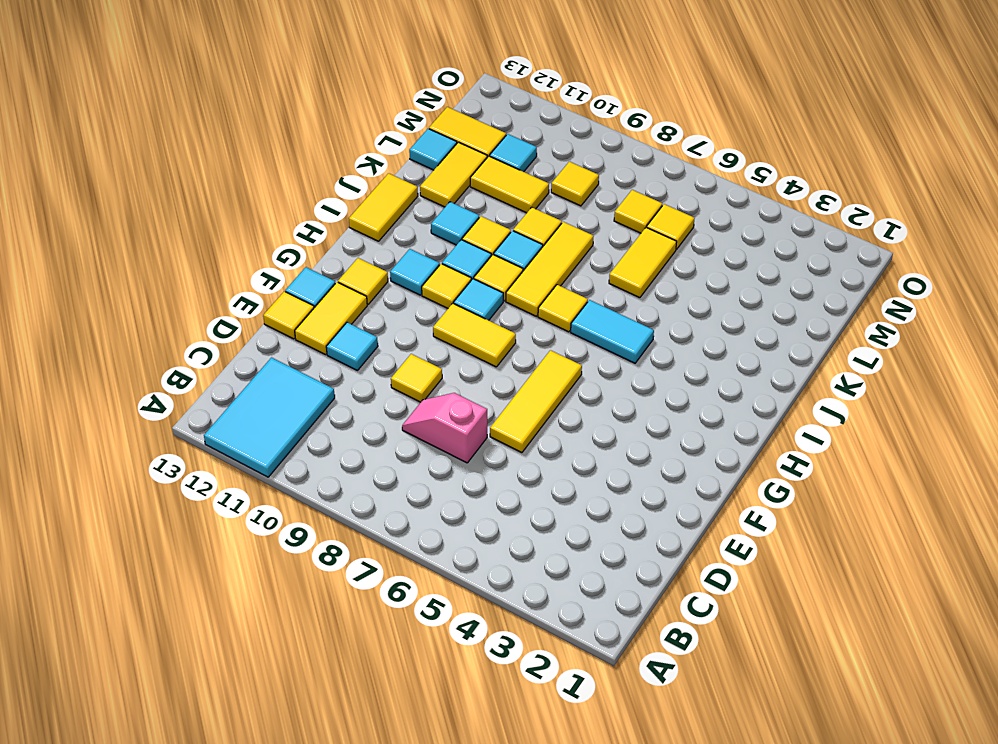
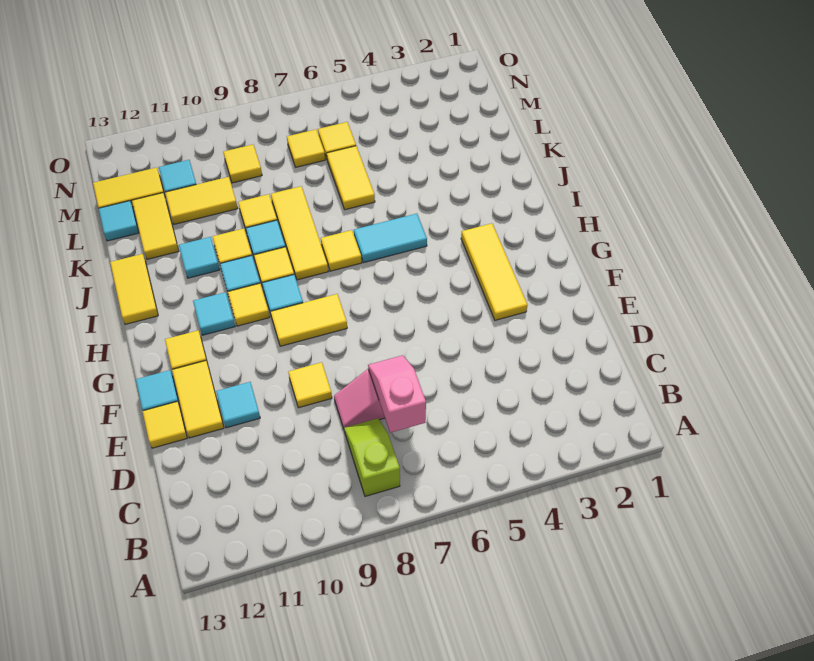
cyan tile A11:C12 level 1 -> none
none -> lime slope B8:C8 level 1 top B
none -> pink slope C7:D7 level 2 top C
yellow tile E6:G6 level 1 -> yellow tile F3:H3 level 1

